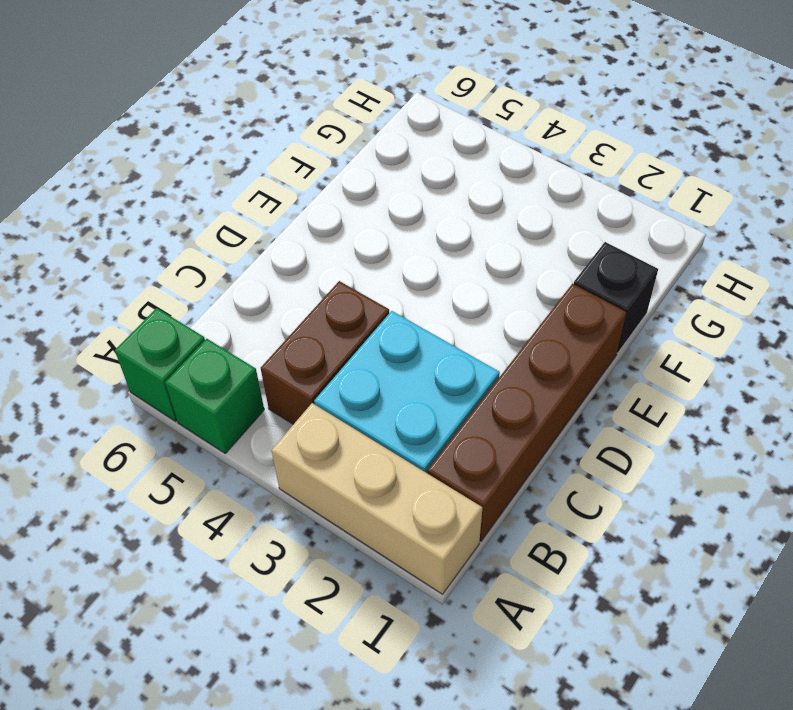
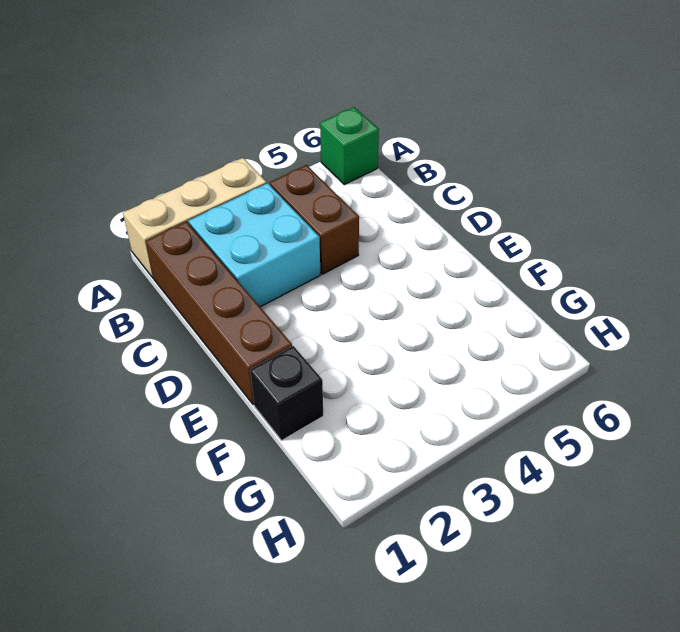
green brick A5 level 1 -> none

